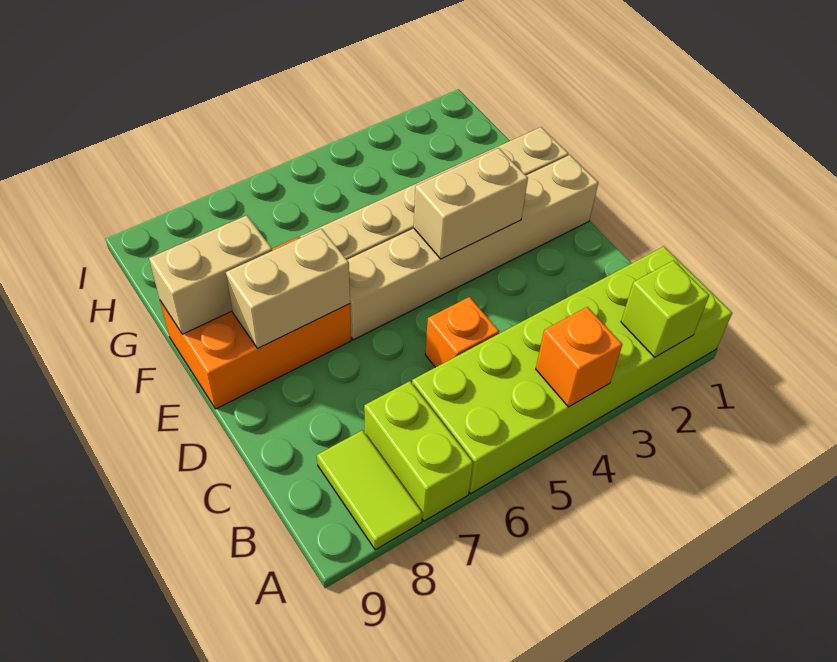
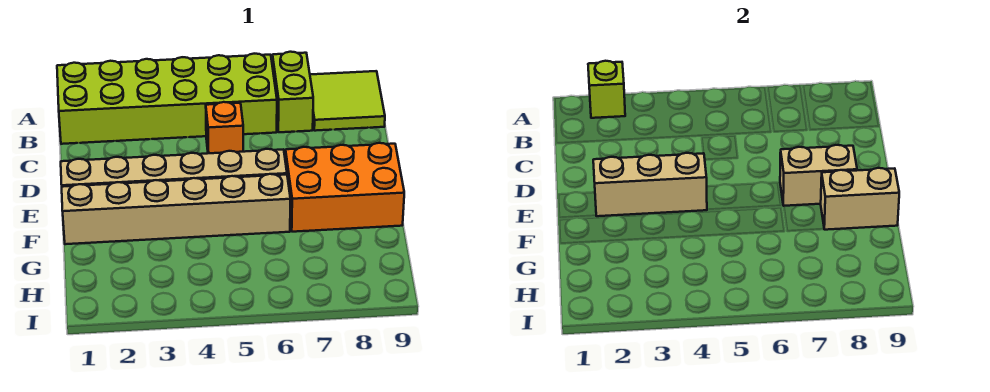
orange brick A4 level 2 -> none
lime tile A8:B8 level 1 -> lime tile A8:B9 level 1
tan brick E3:E4 level 2 -> tan brick E2:E4 level 2

